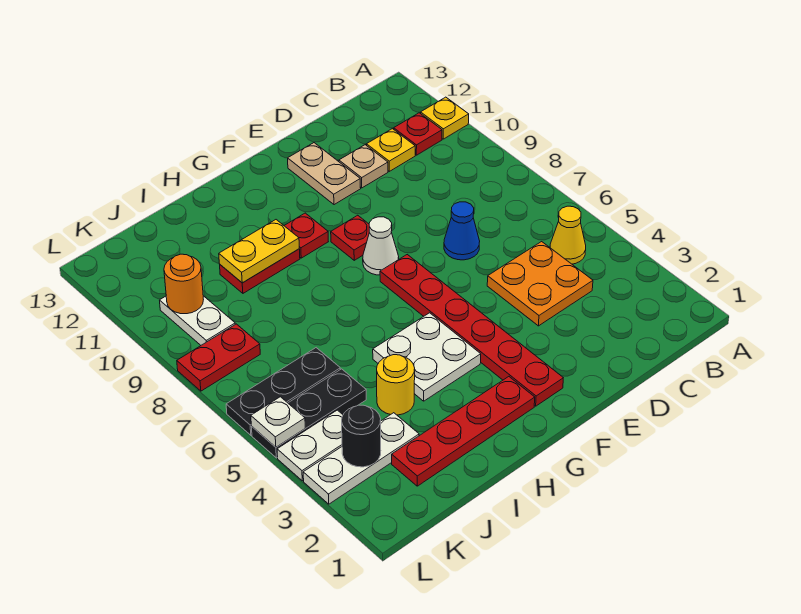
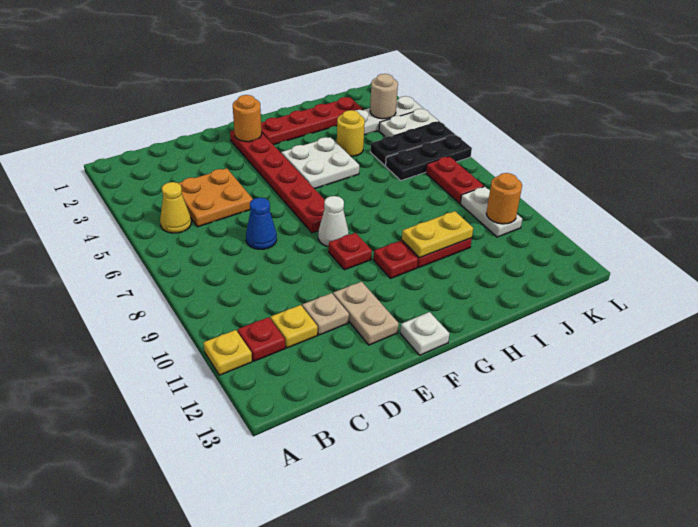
none -> orange round brick F2 level 2
black round brick K3 level 2 -> tan round brick K3 level 2
red plate K8:L8 level 1 -> red plate K7:K8 level 1
white plate L5 level 2 -> white plate F13 level 1

